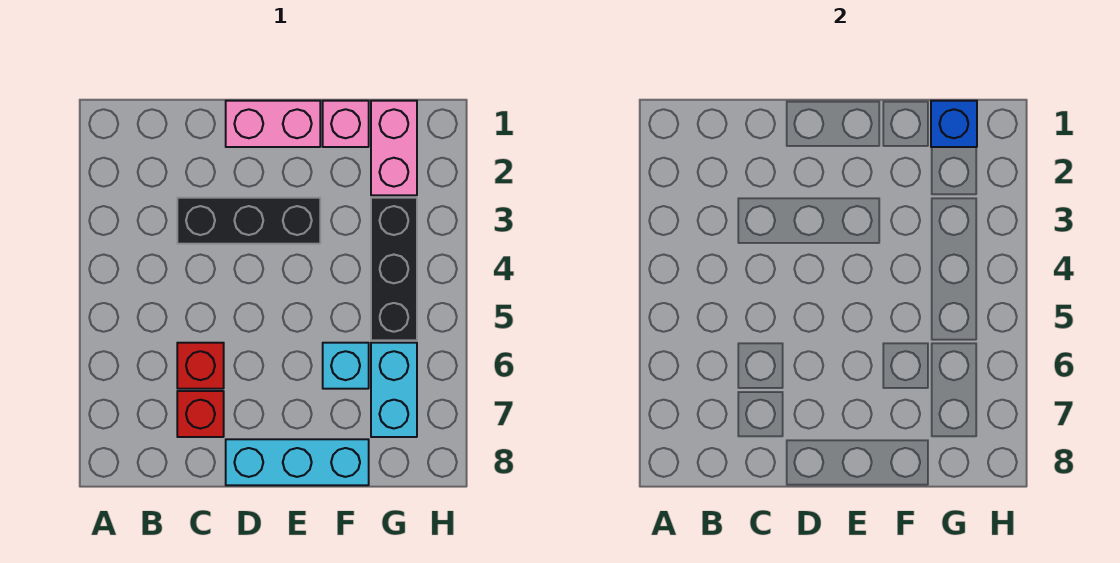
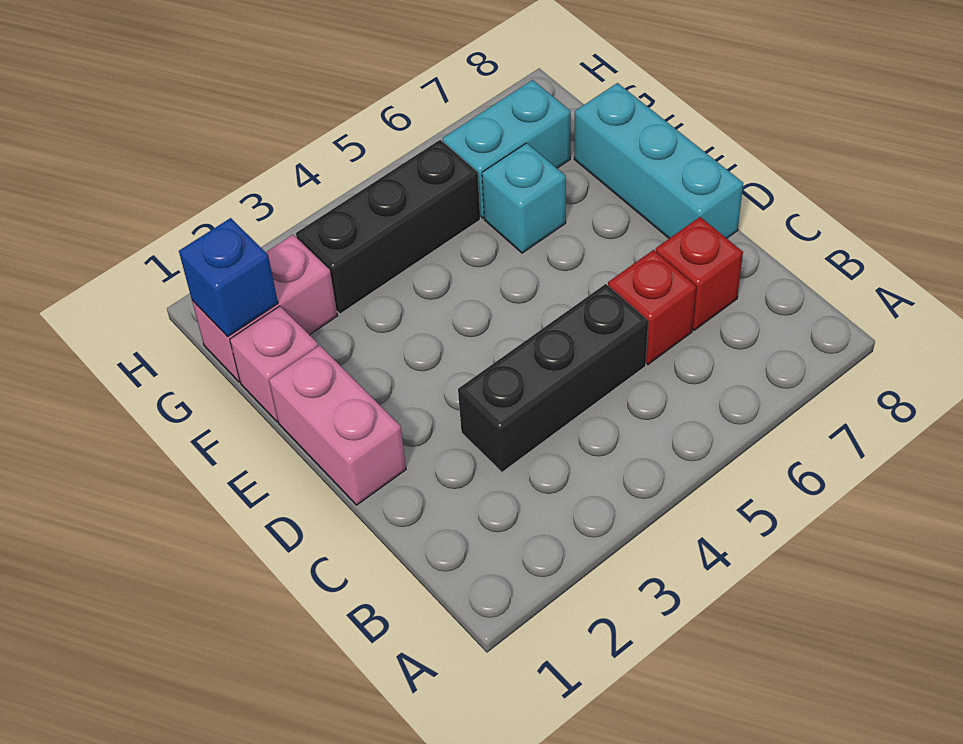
black brick C3:E3 level 1 -> black brick C3:C5 level 1

